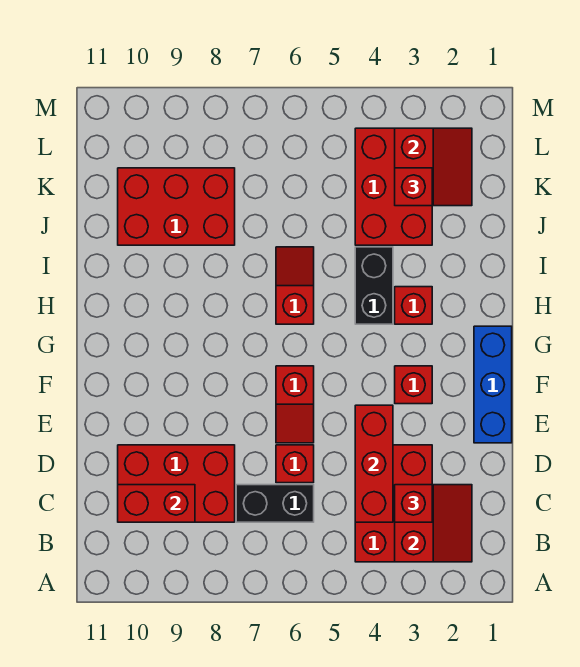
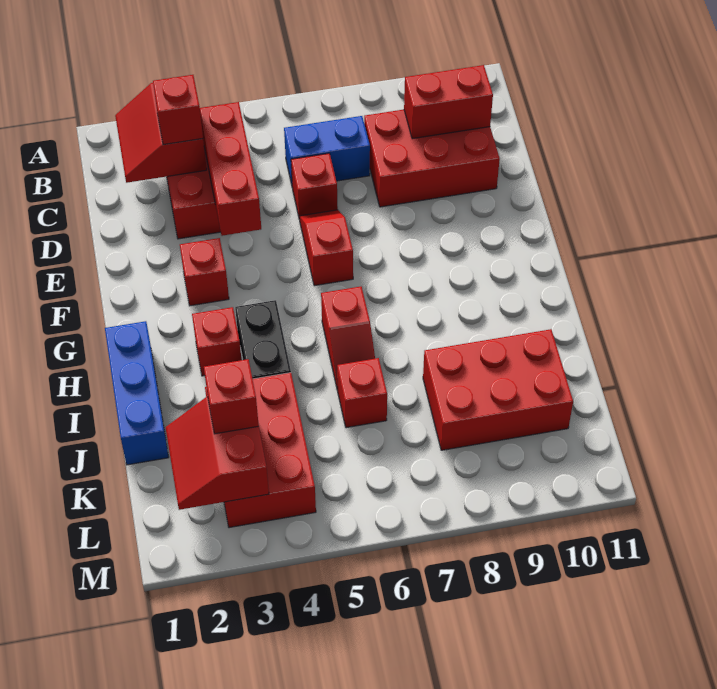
black brick C6:C7 level 1 -> blue brick C6:C7 level 1
blue brick E1:G1 level 1 -> blue brick H1:J1 level 1
none -> red brick J6 level 1

